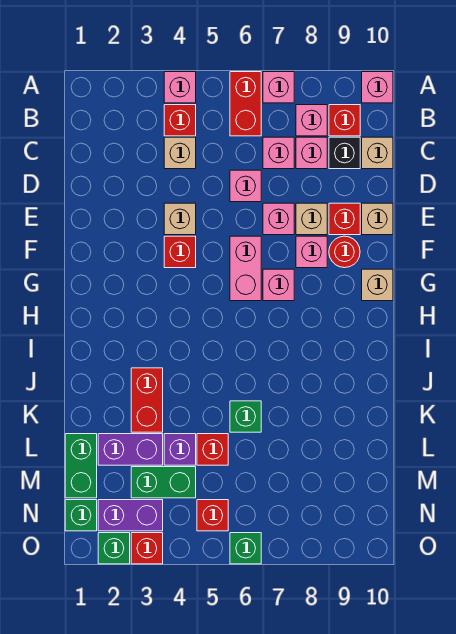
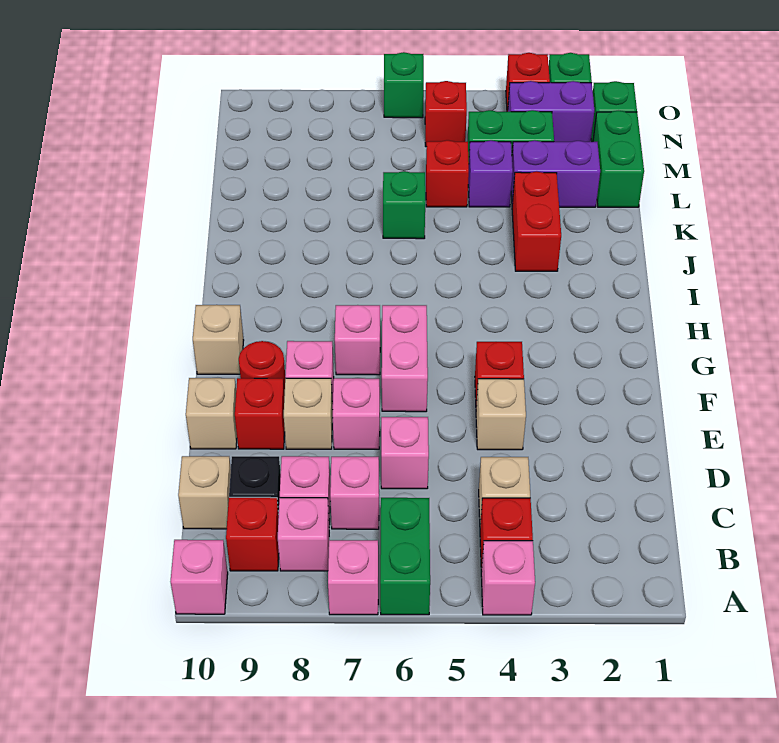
red brick A6:B6 level 1 -> green brick A6:B6 level 1

